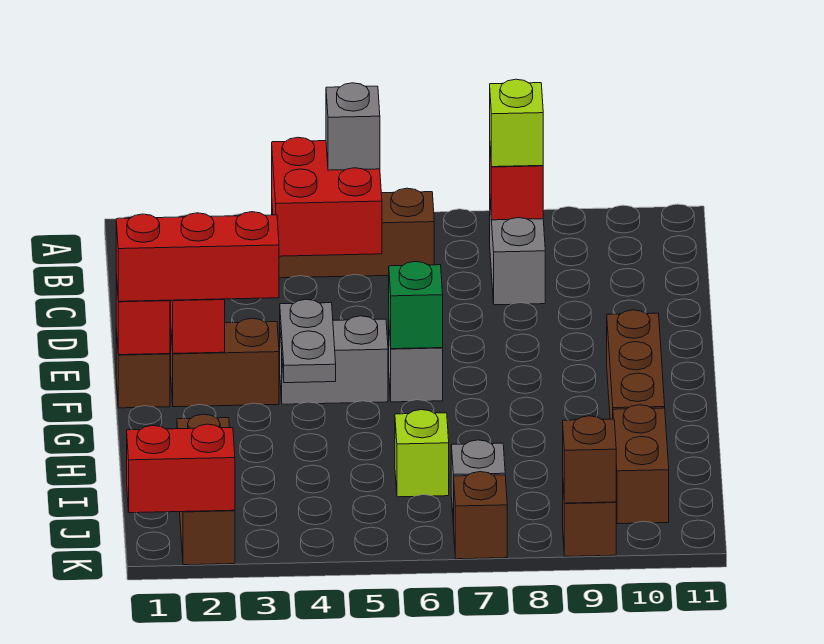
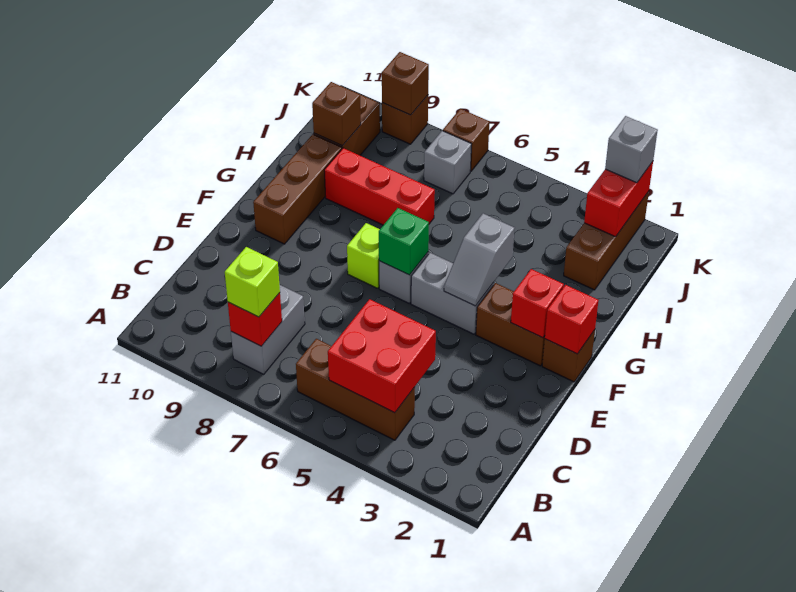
grey brick B5 level 3 -> grey brick K2 level 3
red brick F1:F3 level 3 -> red brick H7:H9 level 1
grey plate F4:G4 level 2 -> grey slope F4:G4 level 2 top G
lime brick I6 level 1 -> lime brick F7 level 1
none -> brown brick I10 level 2
red brick K1:K2 level 2 -> red brick J2:K2 level 2

